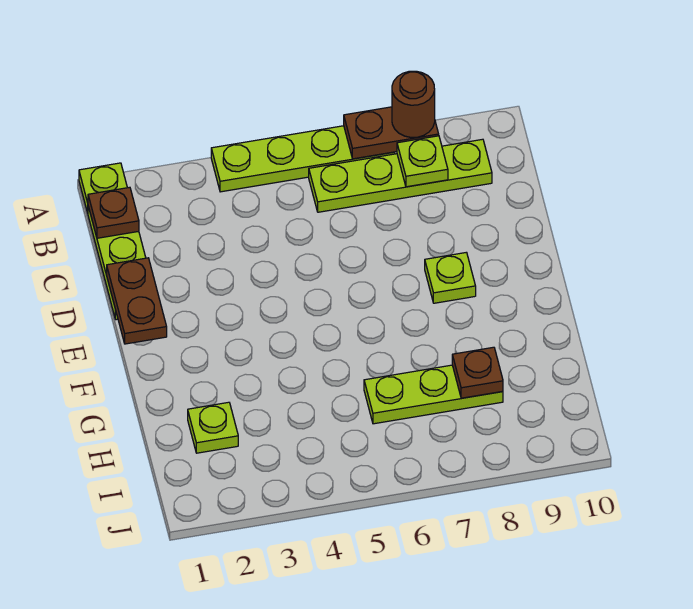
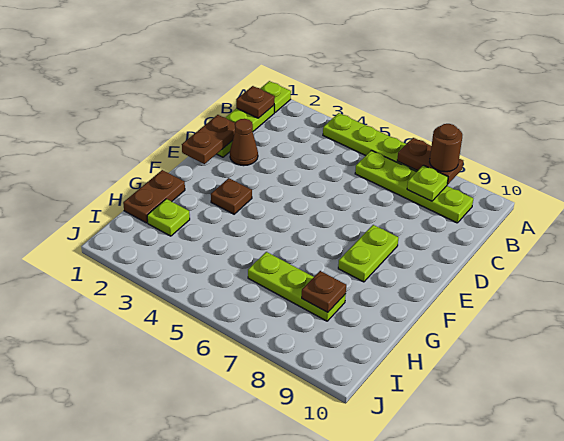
none -> brown cone D2 level 1
lime plate E8 level 1 -> lime plate E8:F8 level 1
none -> brown plate F3 level 1
none -> brown plate G1:H1 level 1

